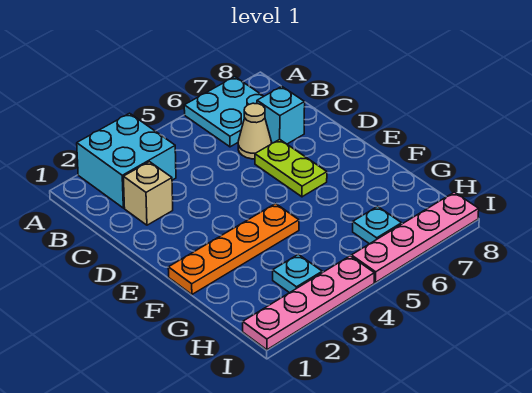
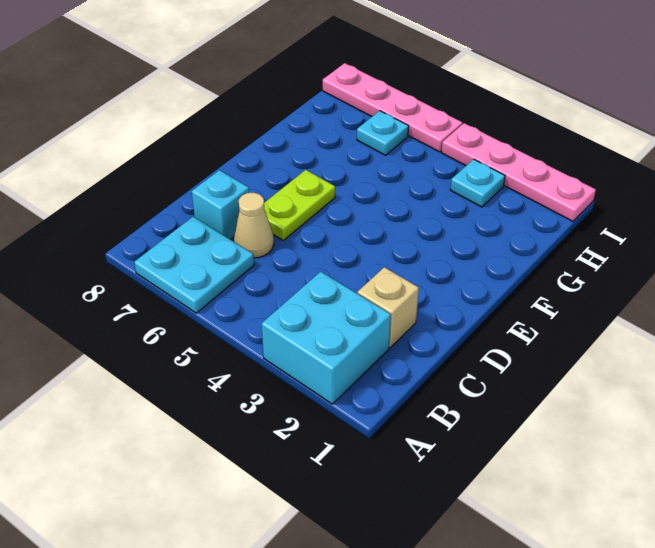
orange plate F1:F4 level 1 -> none

